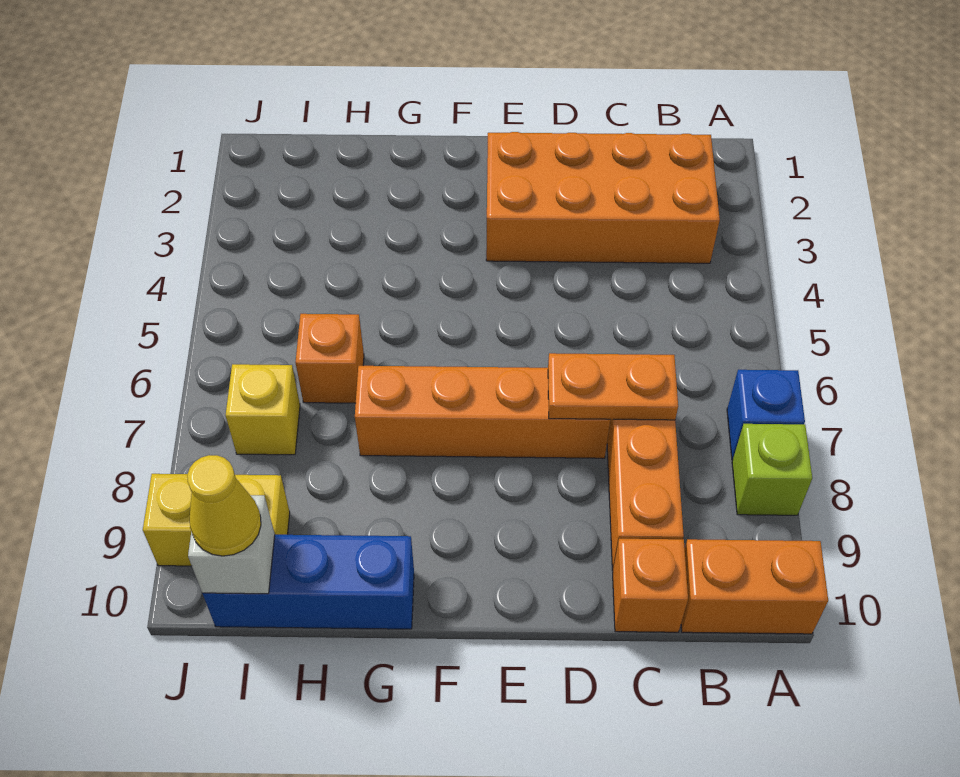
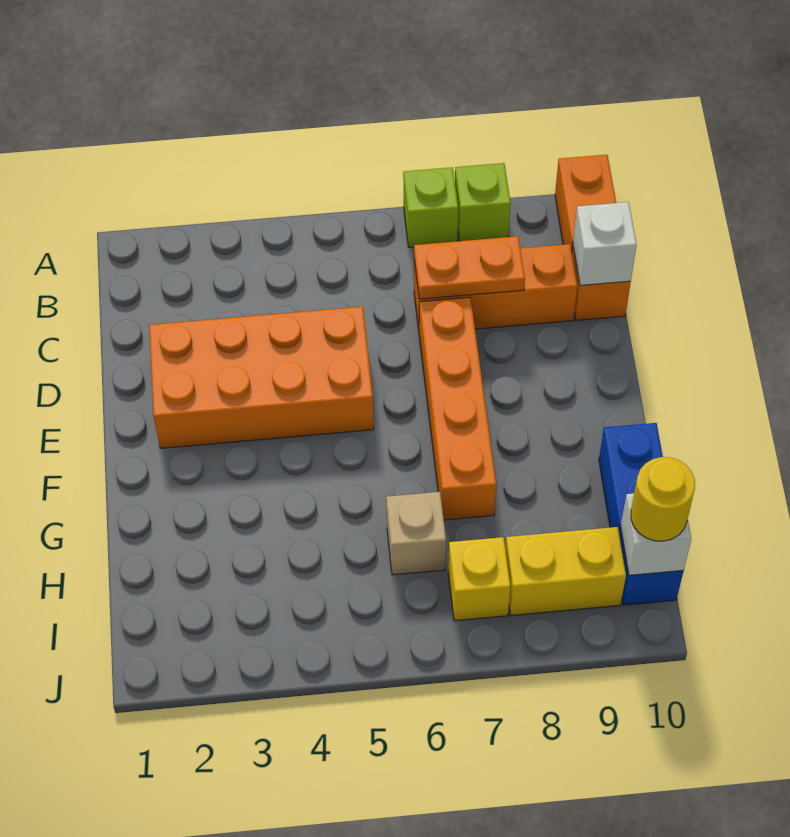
blue brick A7 level 1 -> lime brick A7 level 1
orange brick B2:E3 level 1 -> orange brick D2:E5 level 1
orange plate C7:D7 level 2 -> orange plate C7:C8 level 2
none -> white brick C10 level 2
orange brick H6 level 1 -> tan brick H6 level 1
yellow brick I9:J9 level 1 -> yellow brick I8:I9 level 1
yellow cone I10 level 3 -> yellow round brick I10 level 3

